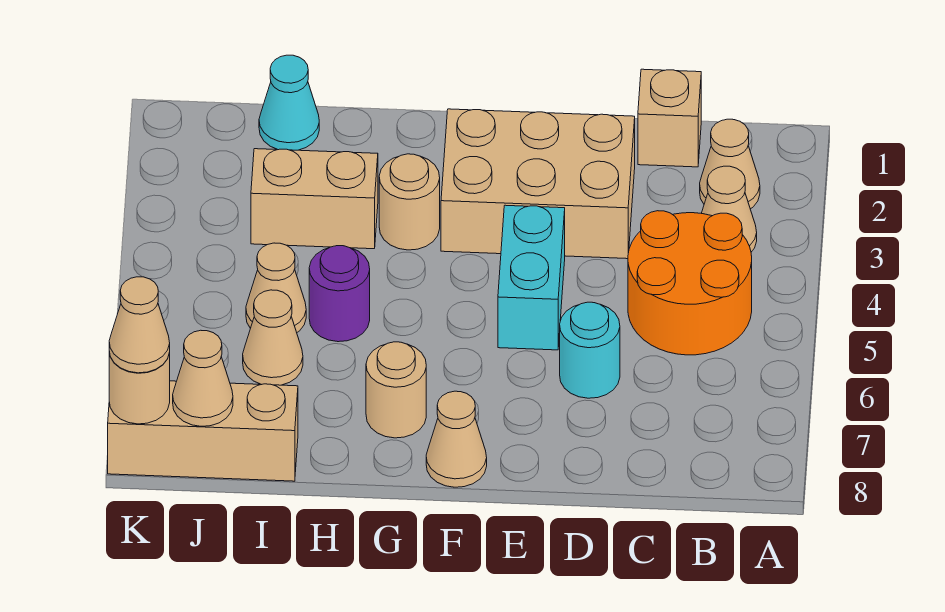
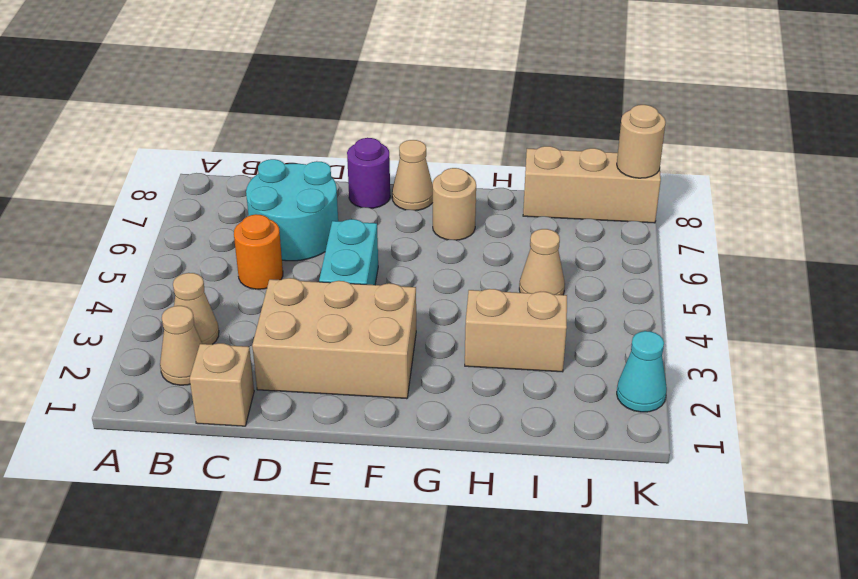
orange round brick B4:C5 level 1 -> orange round brick C5 level 1
cyan round brick D6 level 1 -> cyan round brick C6:D7 level 1
tan round brick G3 level 1 -> none
purple round brick H5 level 1 -> purple round brick E8 level 1
cyan cone I1 level 1 -> cyan cone K2 level 1
tan cone I6 level 1 -> none
tan cone J8 level 2 -> none
tan cone K8 level 3 -> none

